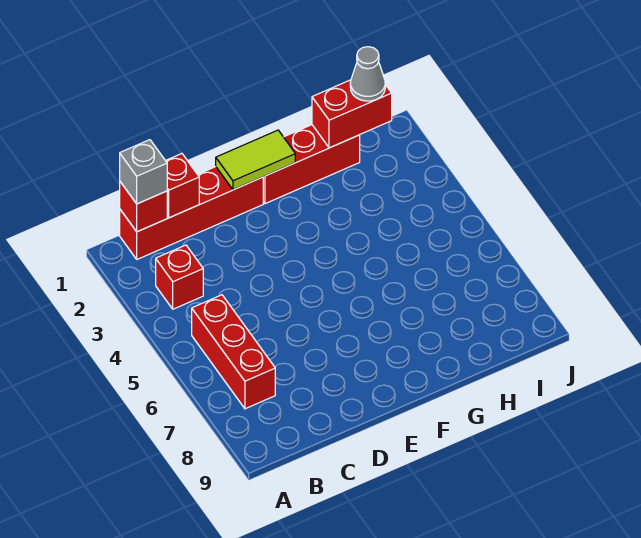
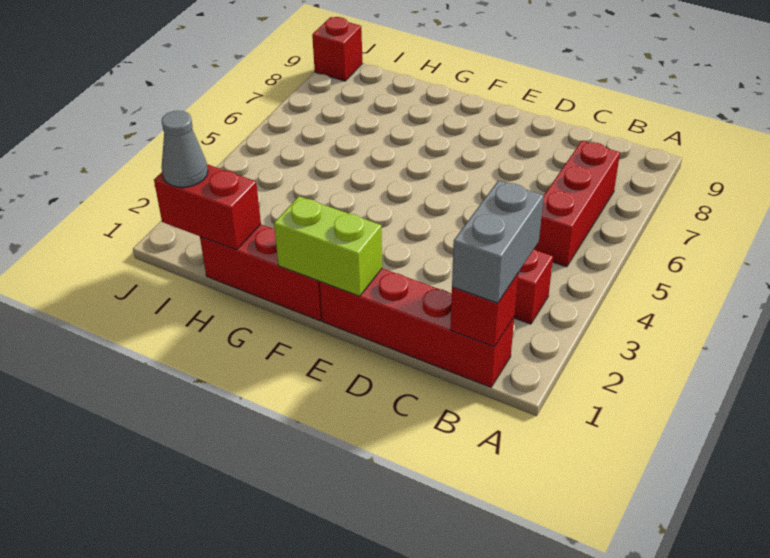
grey brick B1 level 3 -> grey brick B1:B2 level 3
red brick C1 level 2 -> red brick J9 level 1
lime tile E1:F1 level 2 -> lime brick E1:F1 level 2

